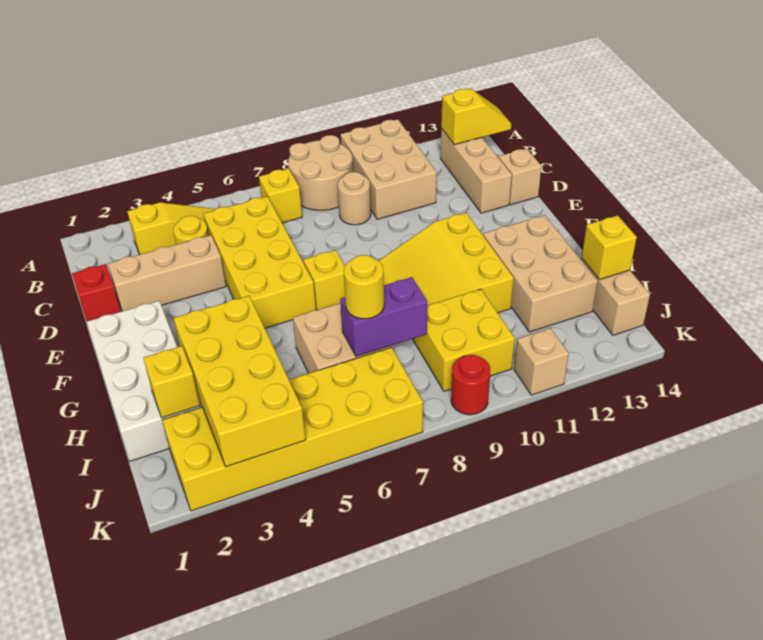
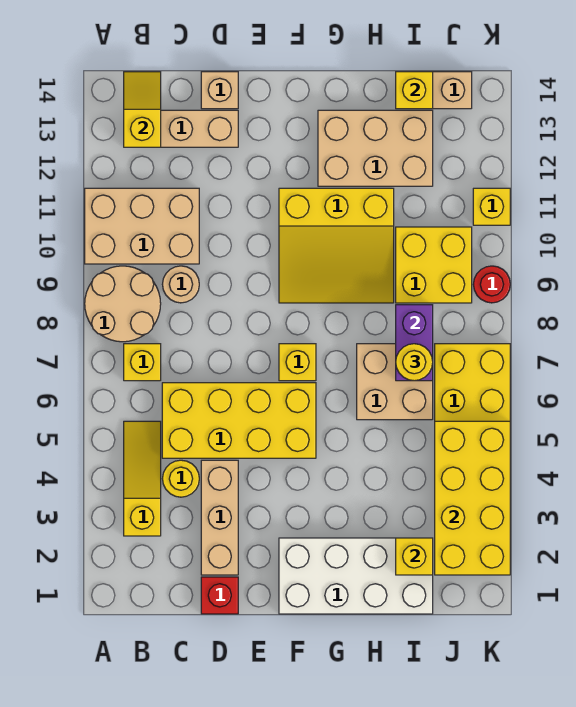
yellow brick H3:K4 level 2 -> yellow brick J2:K5 level 2
tan brick K11 level 1 -> yellow brick K11 level 1

